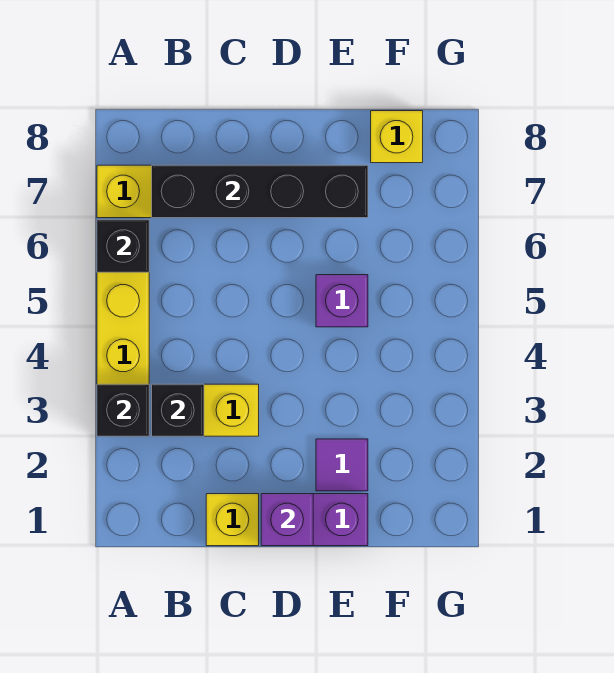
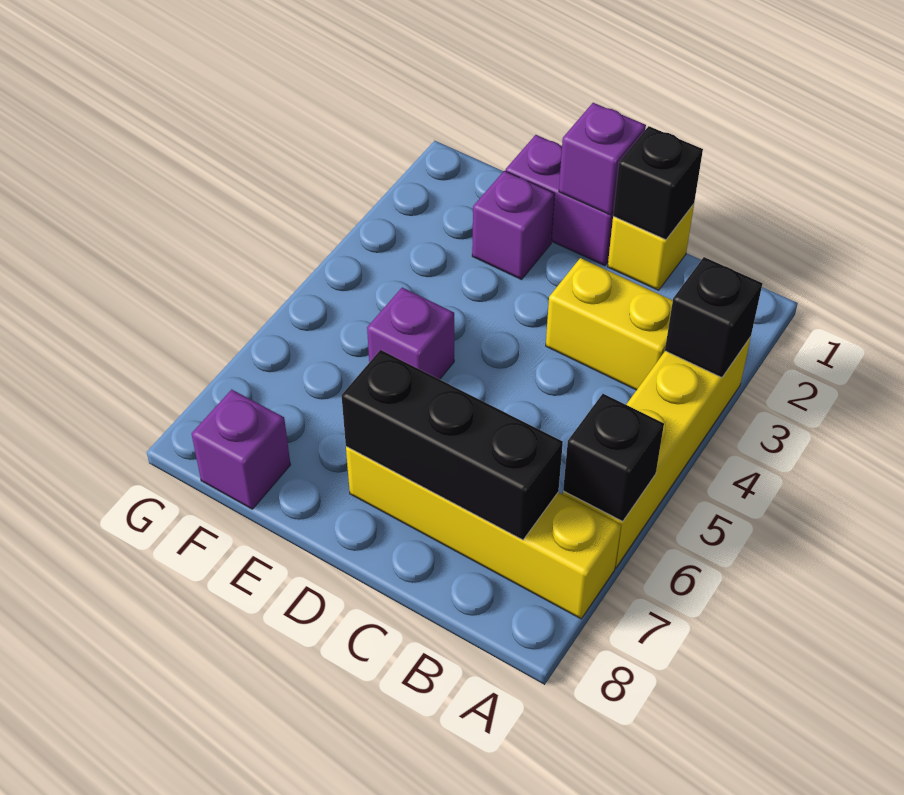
black brick B3 level 2 -> black brick C1 level 2
black brick B7:E7 level 2 -> black brick B7:D7 level 2
purple tile E2 level 1 -> purple brick E2 level 1
yellow brick F8 level 1 -> purple brick F8 level 1

